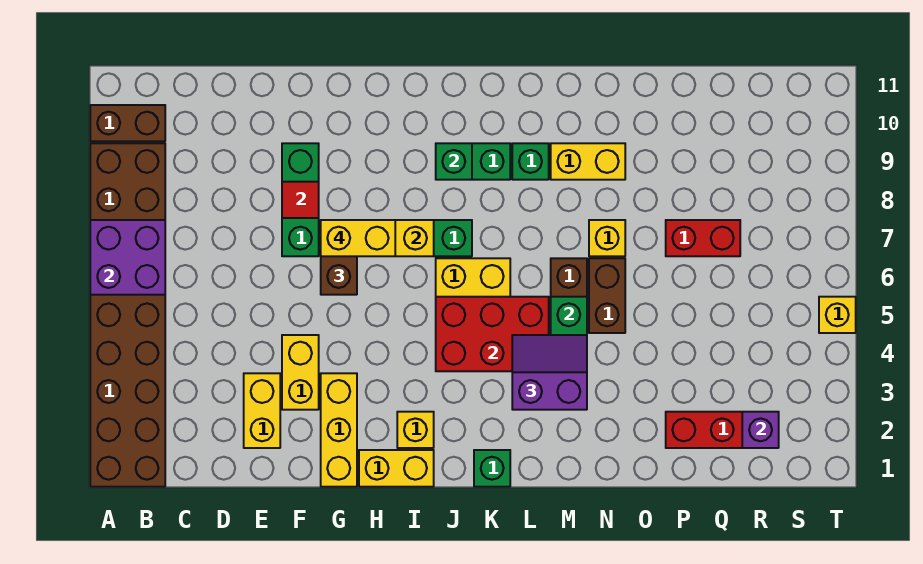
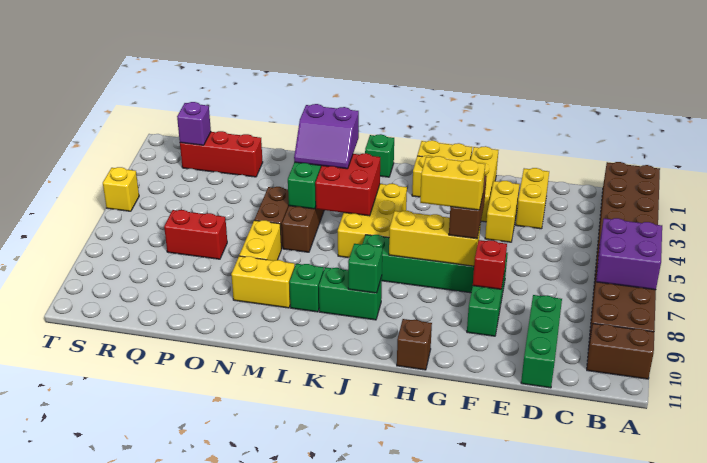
none -> green brick D9:D11 level 1
red tile F8 level 2 -> red brick F8 level 2
none -> brown brick H11 level 1
red brick J4:L5 level 2 -> red brick K4:L5 level 2
yellow brick N7 level 1 -> yellow brick N7:N8 level 1

